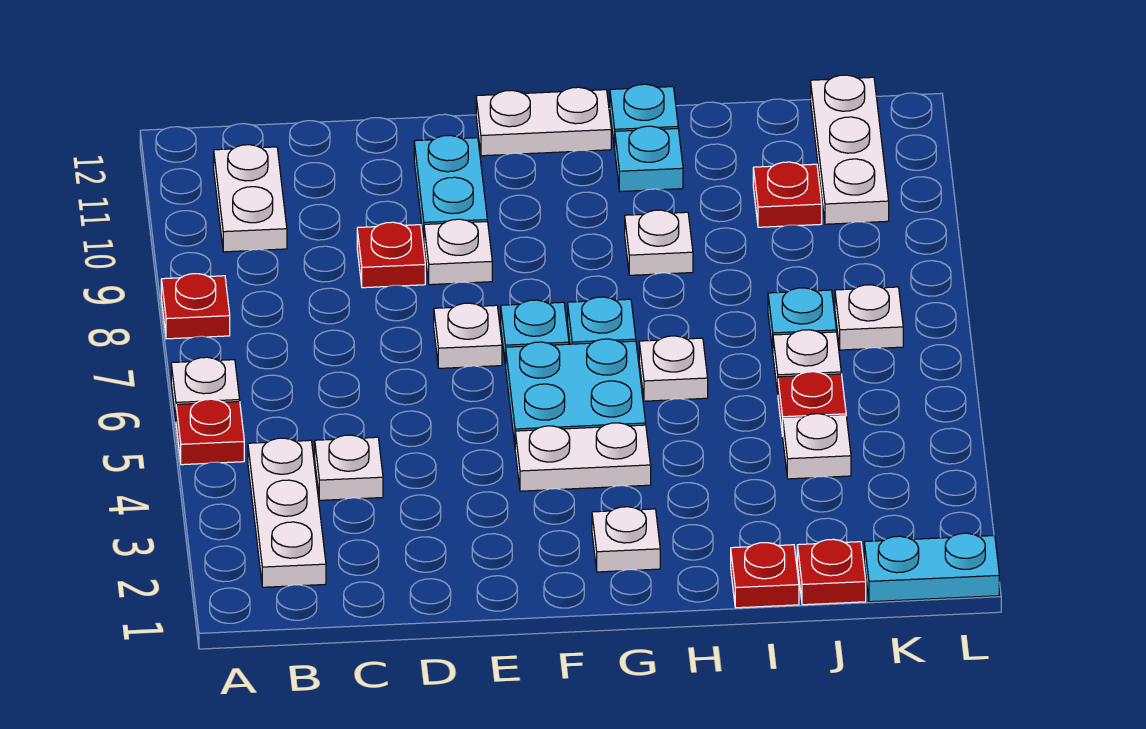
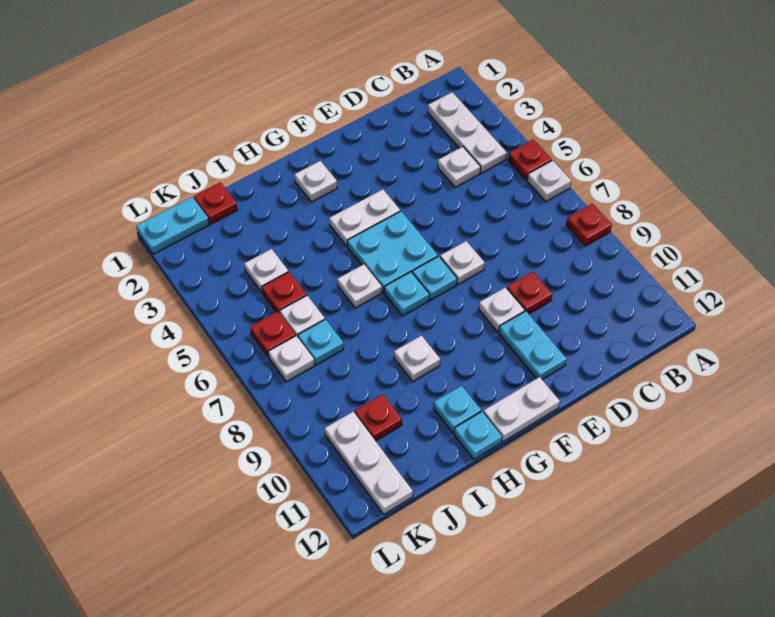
white plate B10:B11 level 1 -> none
red plate I1 level 1 -> red plate K6 level 1

